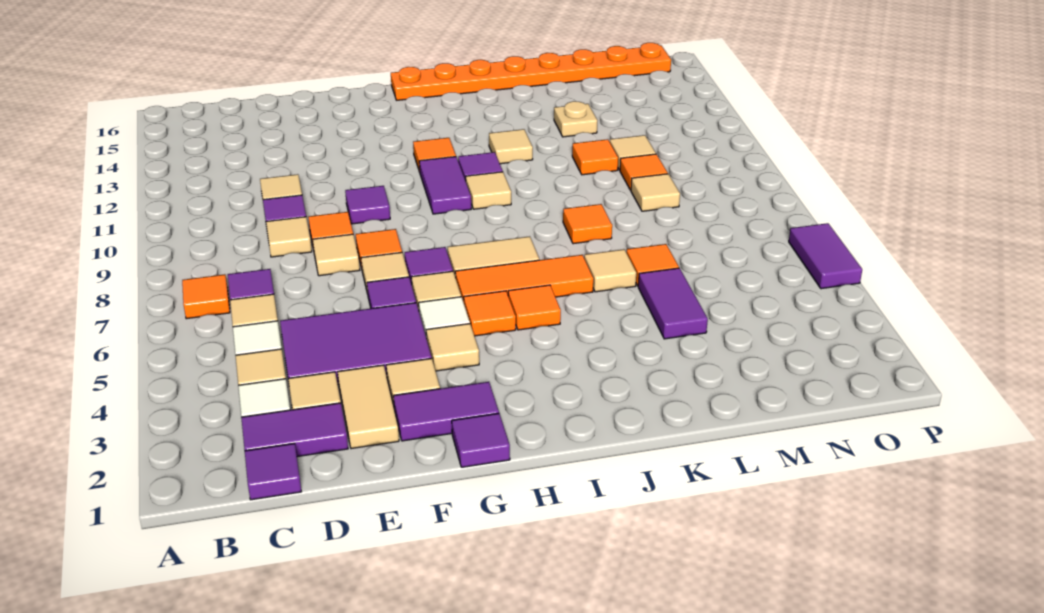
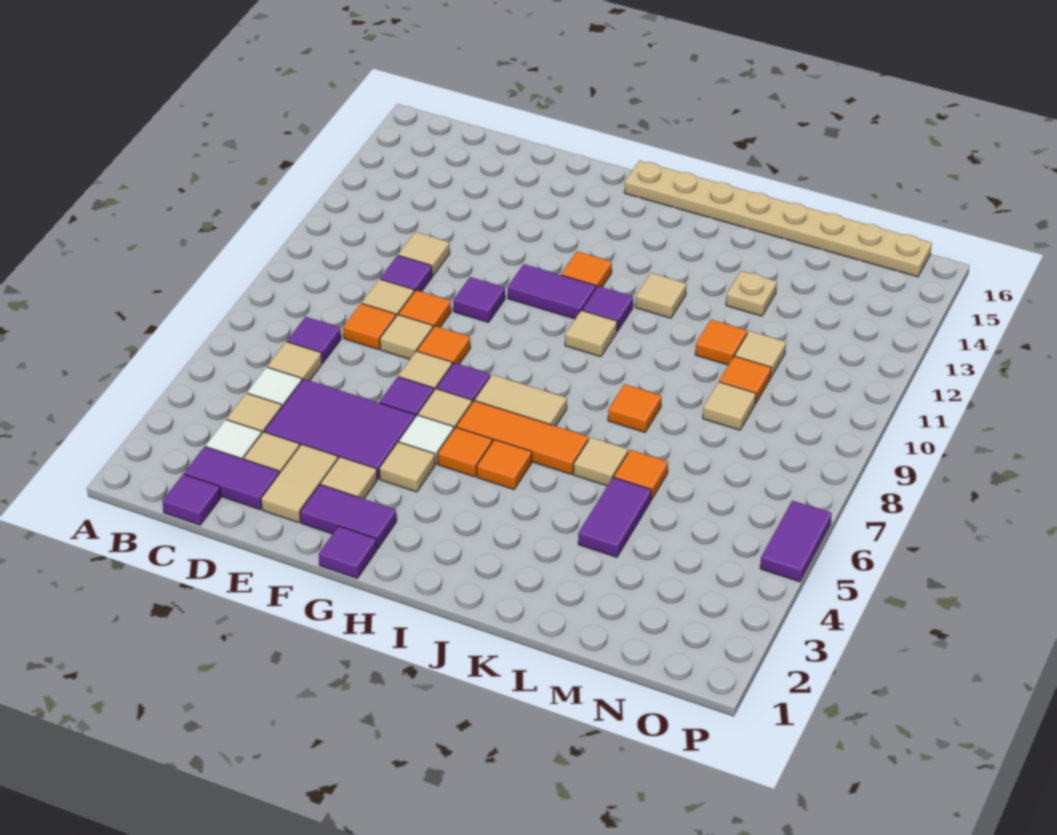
orange tile B7 level 1 -> orange tile D8 level 1
purple tile H10:H11 level 1 -> purple tile G11:H11 level 1
orange plate H16:O16 level 1 -> tan plate H16:O16 level 1

